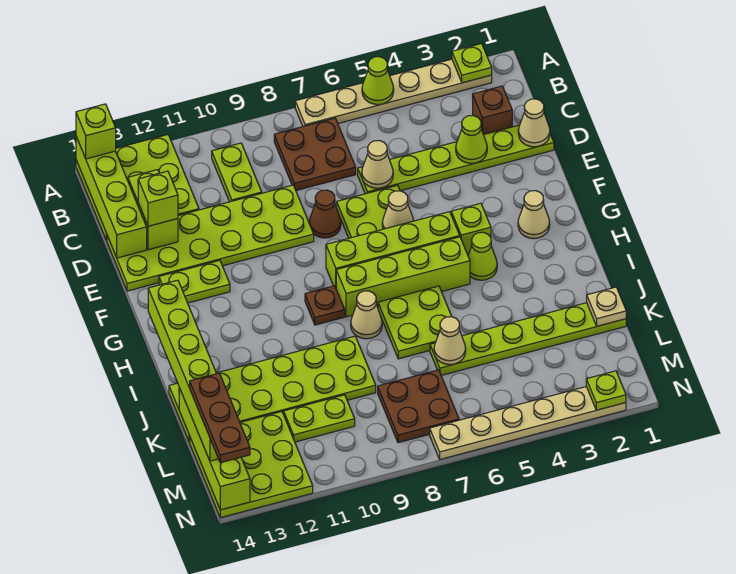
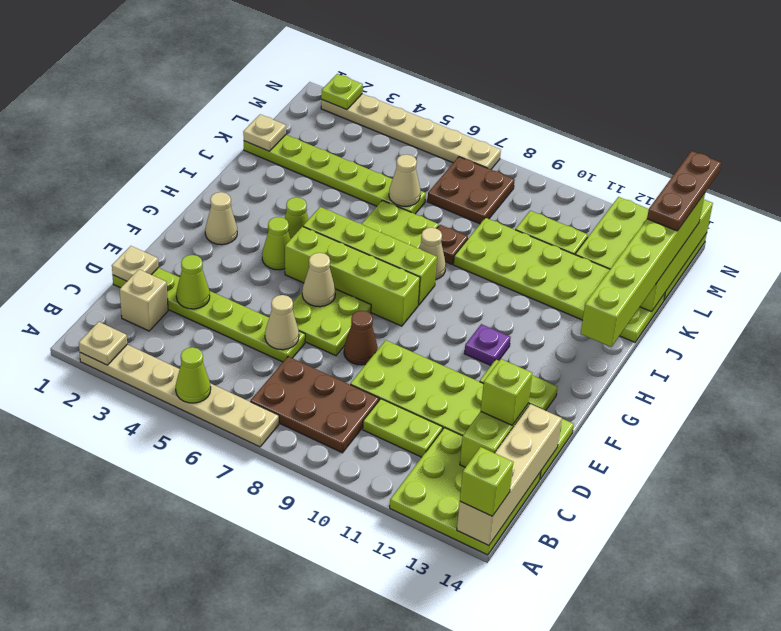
lime plate A2 level 2 -> tan plate A2 level 2
lime brick A14:D14 level 2 -> tan brick A14:D14 level 2
brown plate B7:C8 level 1 -> brown plate B7:C9 level 1
lime plate B10:C10 level 1 -> lime plate C10:C11 level 1
brown brick C2 level 1 -> tan brick C2 level 1
tan cone D1 level 2 -> tan plate D1 level 2
lime brick G4 level 1 -> lime cone G4 level 1
none -> purple plate G11 level 1
brown plate H9 level 1 -> brown plate J8 level 1

